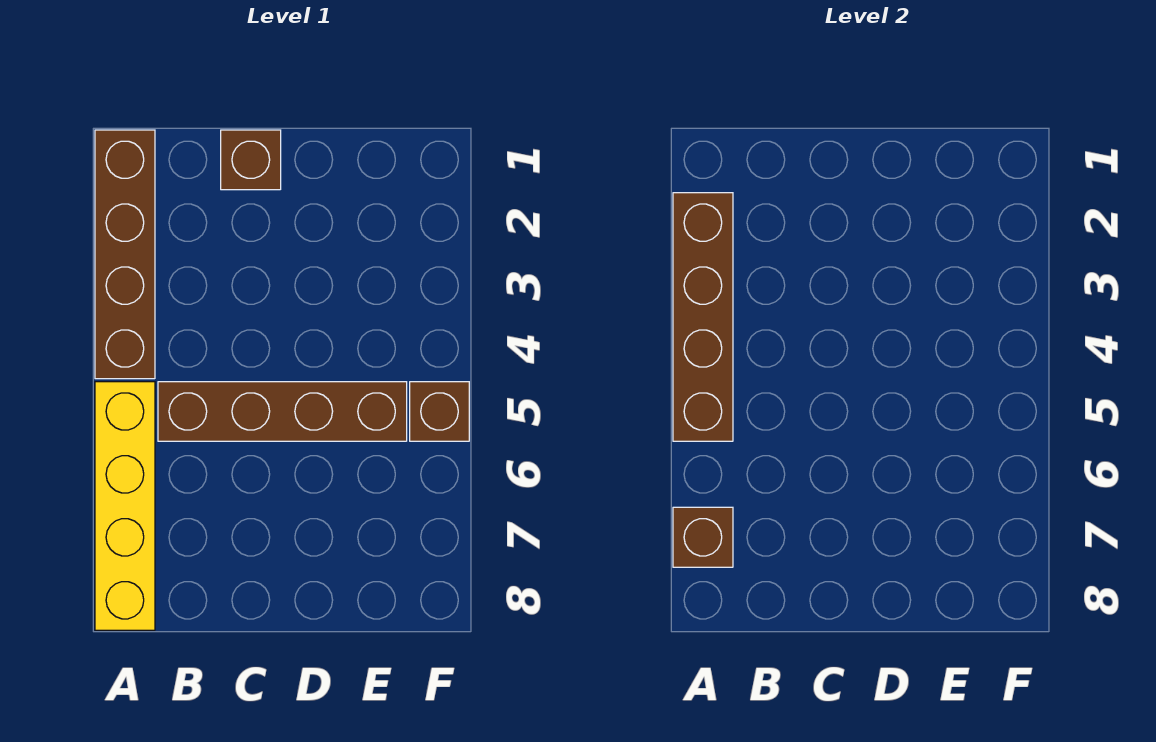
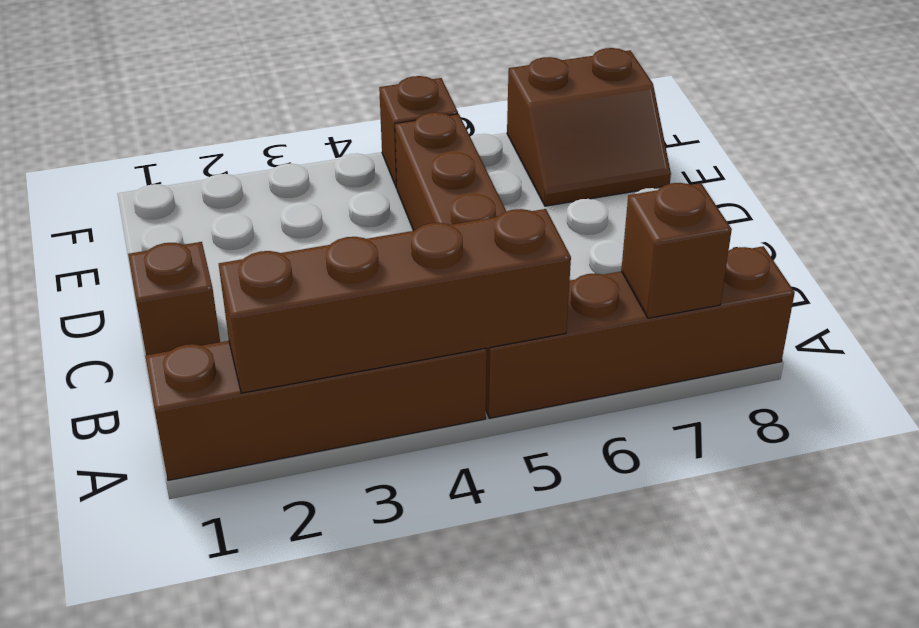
yellow brick A5:A8 level 1 -> brown brick A5:A8 level 1
none -> brown slope E7:F8 level 1 top F

